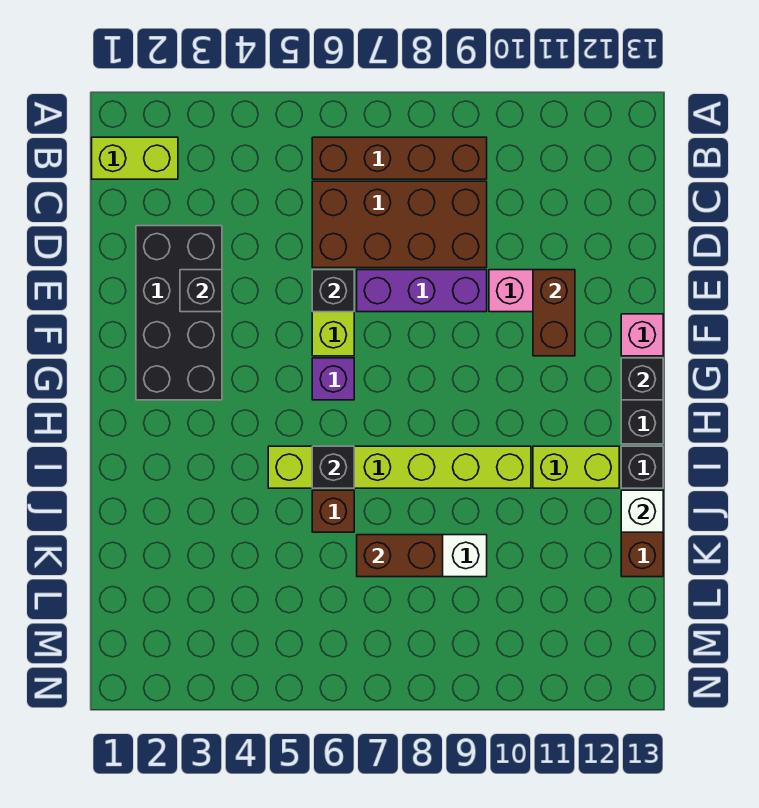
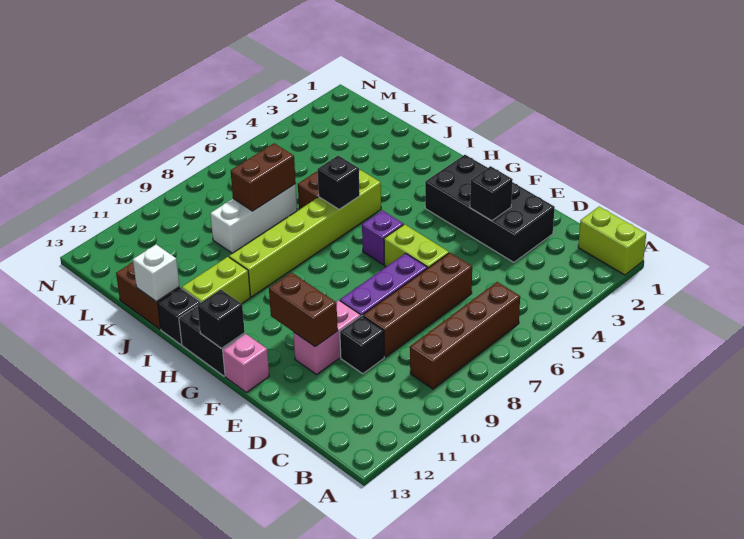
lime brick B1:B2 level 1 -> lime brick A1:B1 level 1
brown brick C6:D9 level 1 -> brown brick D6:D9 level 1
black brick E6 level 2 -> black brick D10 level 1

